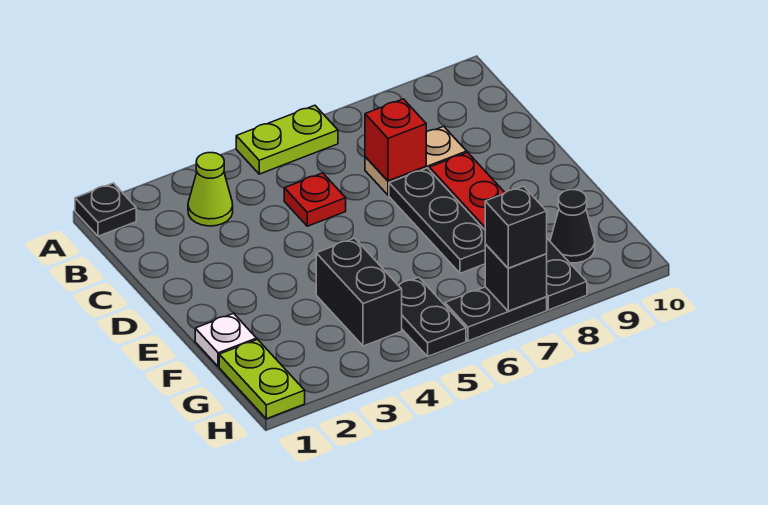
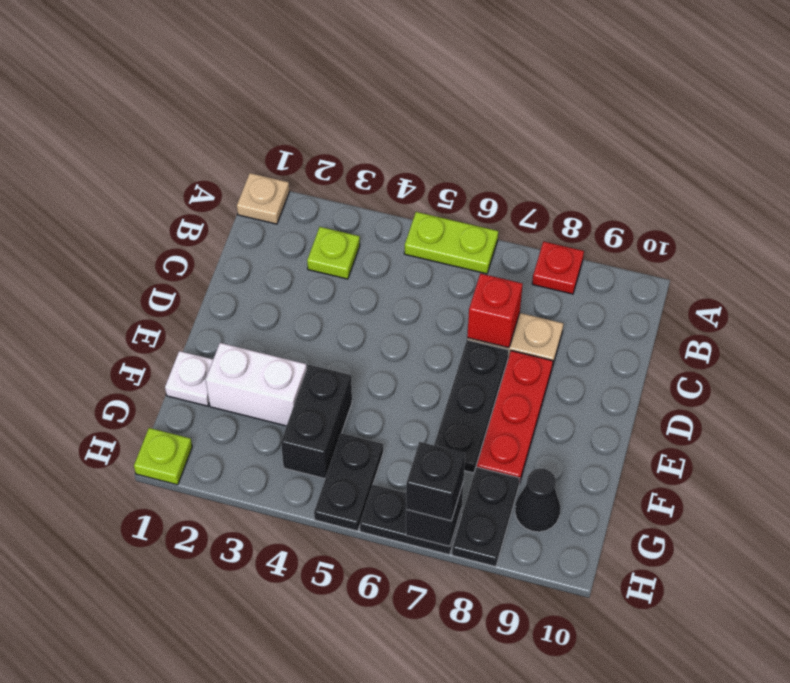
black plate A1 level 1 -> tan plate A1 level 1
lime cone B3 level 1 -> lime plate B3 level 1
red plate C5 level 1 -> red plate A8 level 1
none -> white brick F2:F3 level 1
lime plate G1:H1 level 1 -> lime plate H1 level 1

